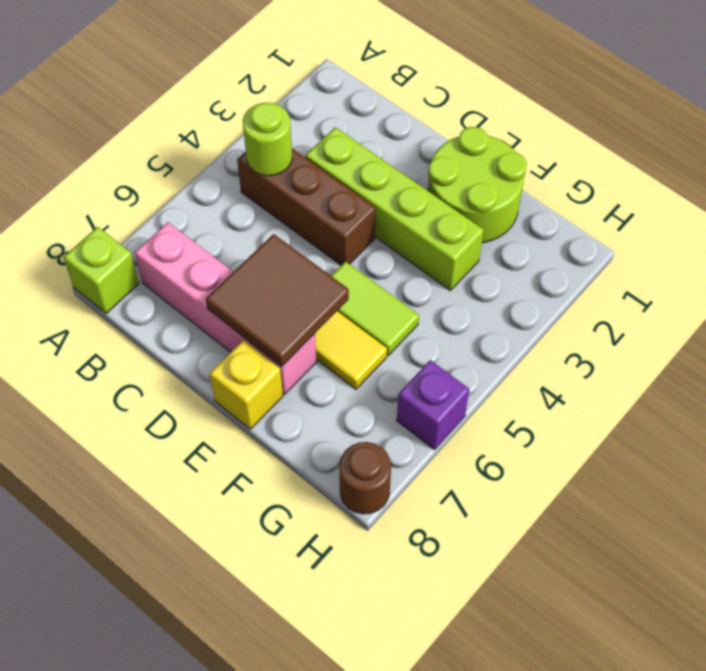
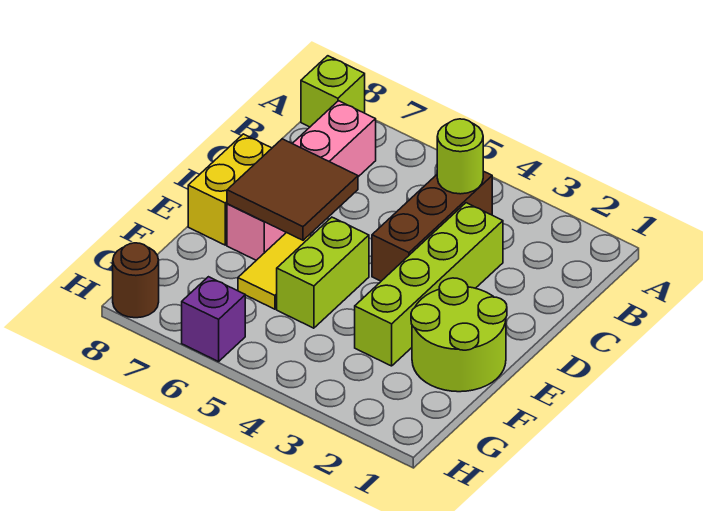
lime tile E5:F5 level 1 -> lime brick E5:F5 level 1
yellow brick E8 level 1 -> yellow brick D8:E8 level 1

